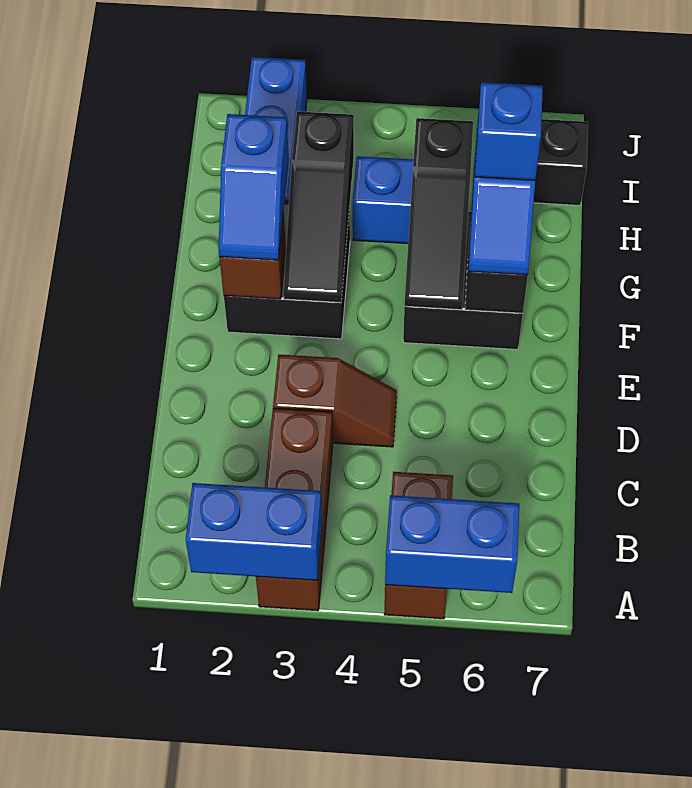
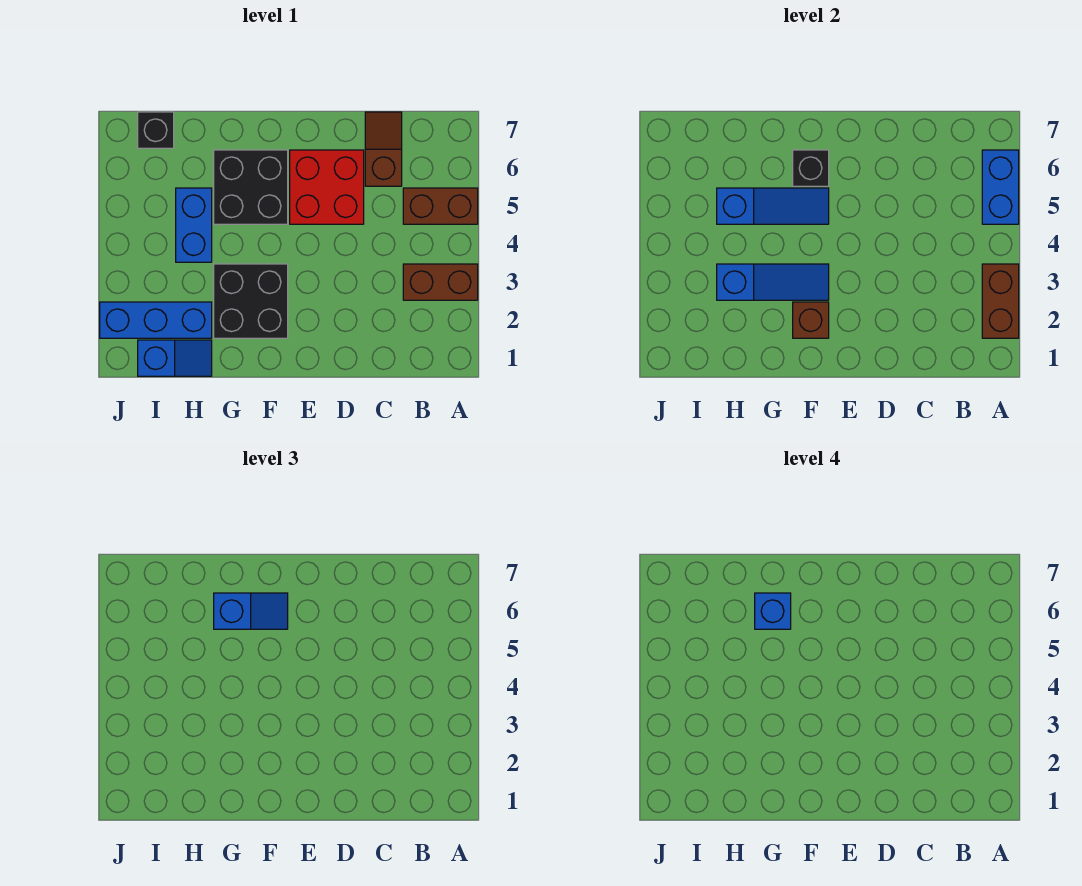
blue brick A2:A3 level 2 -> brown brick A2:A3 level 2
brown brick A3:C3 level 1 -> brown brick A3:B3 level 1
brown slope D3:D4 level 1 top 3 -> brown slope C6:C7 level 1 top 6
none -> red brick D5:E6 level 1
blue slope F2:G2 level 3 top G -> blue slope H1:I1 level 1 top I
black slope F3:H3 level 2 top H -> blue slope F3:H3 level 2 top H
black slope F5:H5 level 2 top H -> blue slope F5:H5 level 2 top H

